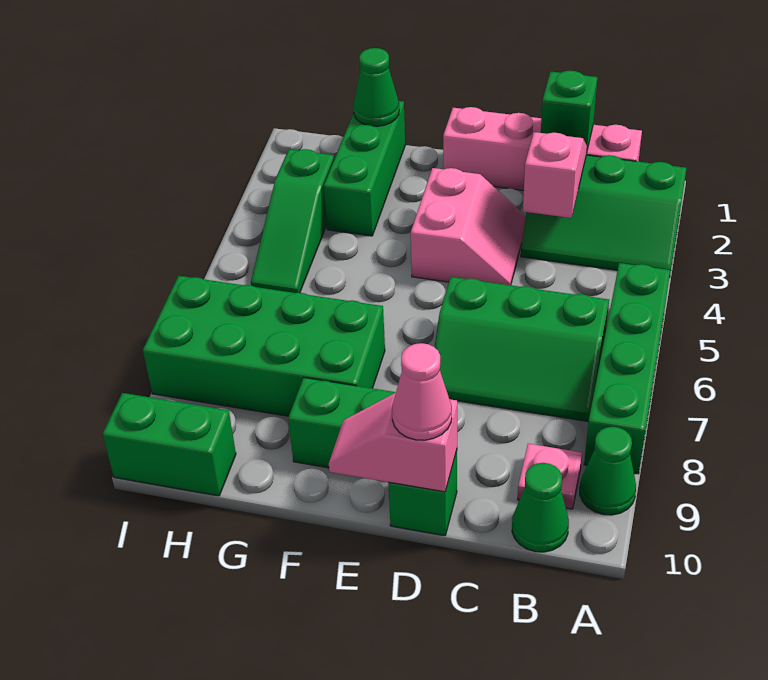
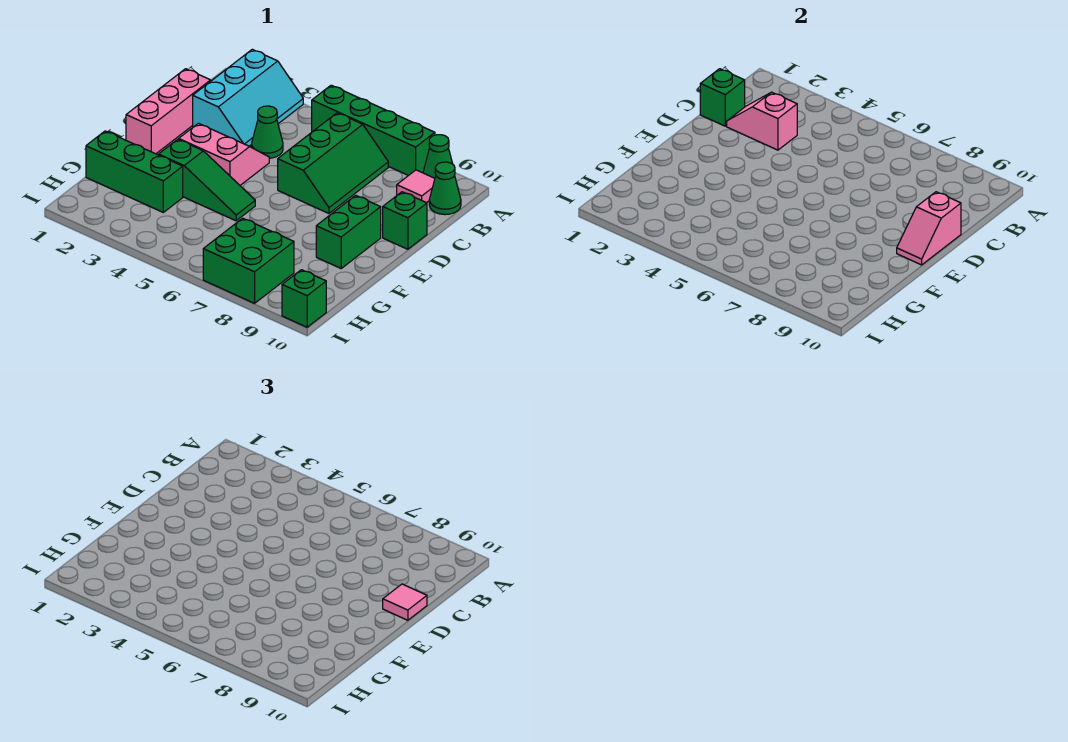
green slope A2:C3 level 1 top 2 -> cyan slope A2:C3 level 1 top 2
pink brick B1:E1 level 1 -> pink brick C1:E1 level 1
pink plate B9 level 1 -> pink tile B9 level 1
pink cone D10 level 3 -> pink tile D10 level 3
green brick F7:I8 level 1 -> green brick H7:I8 level 1
green cone G1 level 2 -> green cone C4 level 1
green slope H3:H5 level 1 top 3 -> green slope F3:F5 level 1 top 3
green brick H10:I10 level 1 -> green brick I10 level 1

